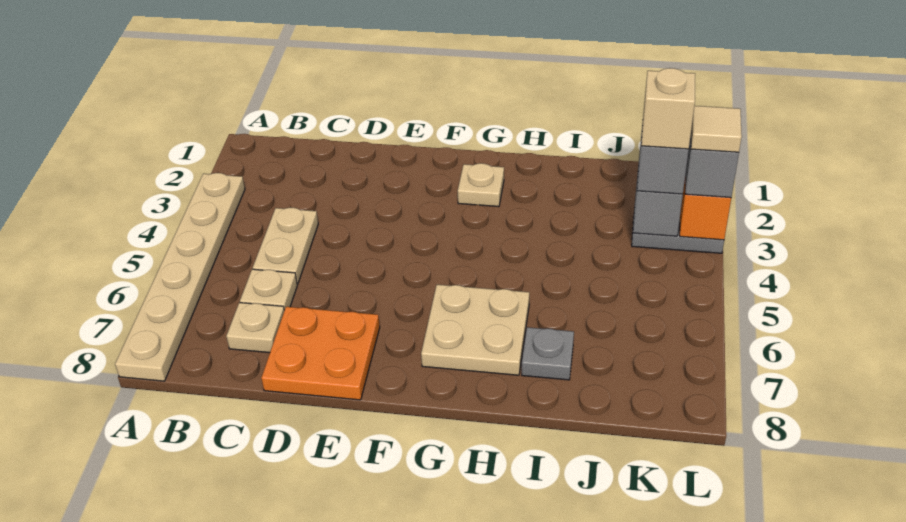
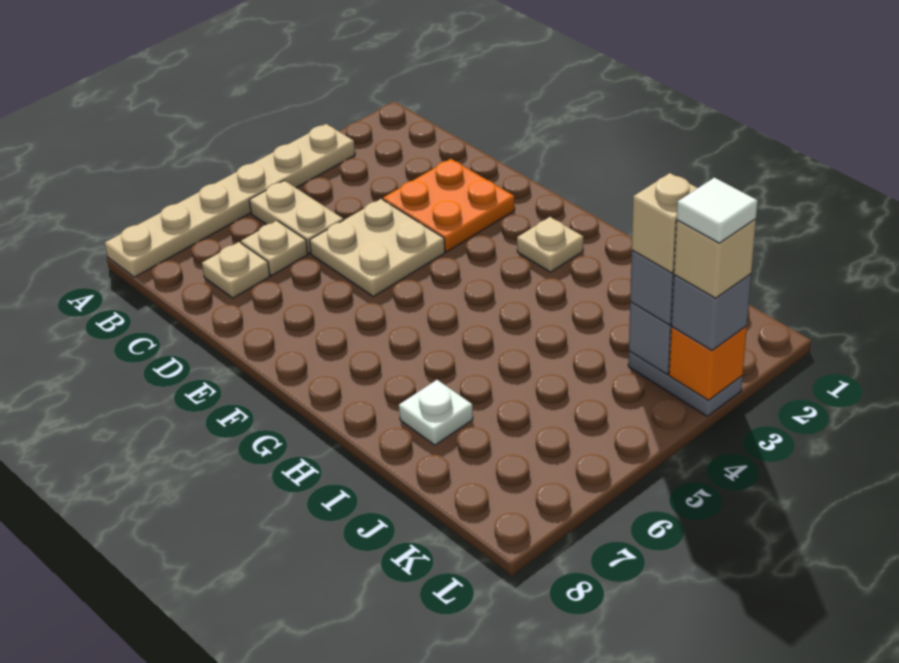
tan plate C4:C5 level 1 -> tan plate B5:C5 level 1
orange plate D7:E8 level 1 -> orange plate D2:E3 level 1
tan plate G6:H7 level 1 -> tan plate D4:E5 level 1
grey plate I7 level 1 -> white plate I7 level 1
tan tile L3 level 4 -> tan brick L3 level 4
none -> white tile L3 level 5

